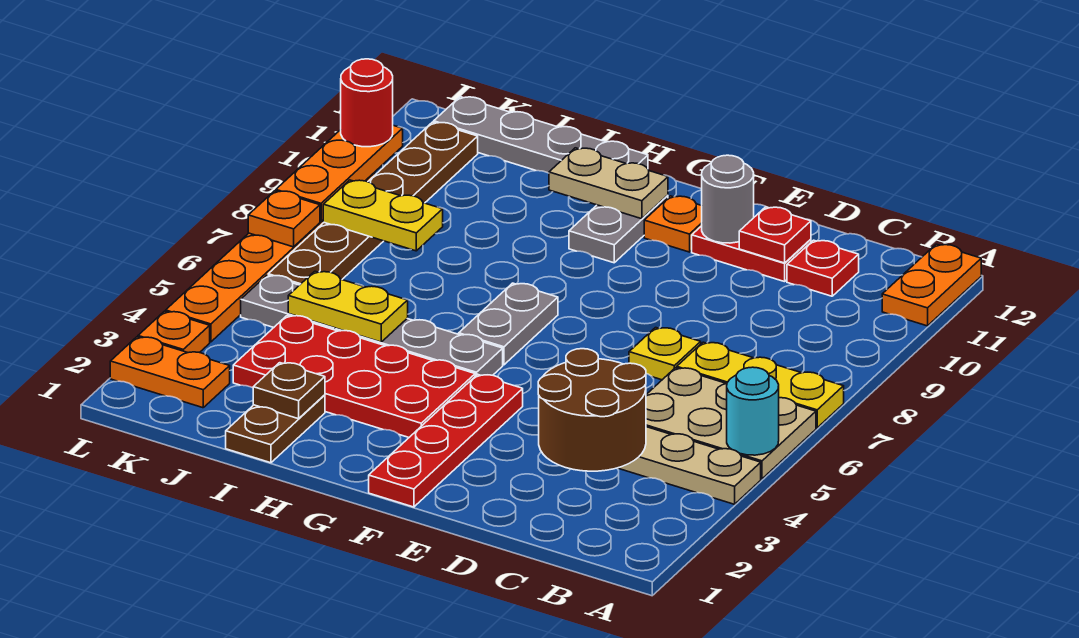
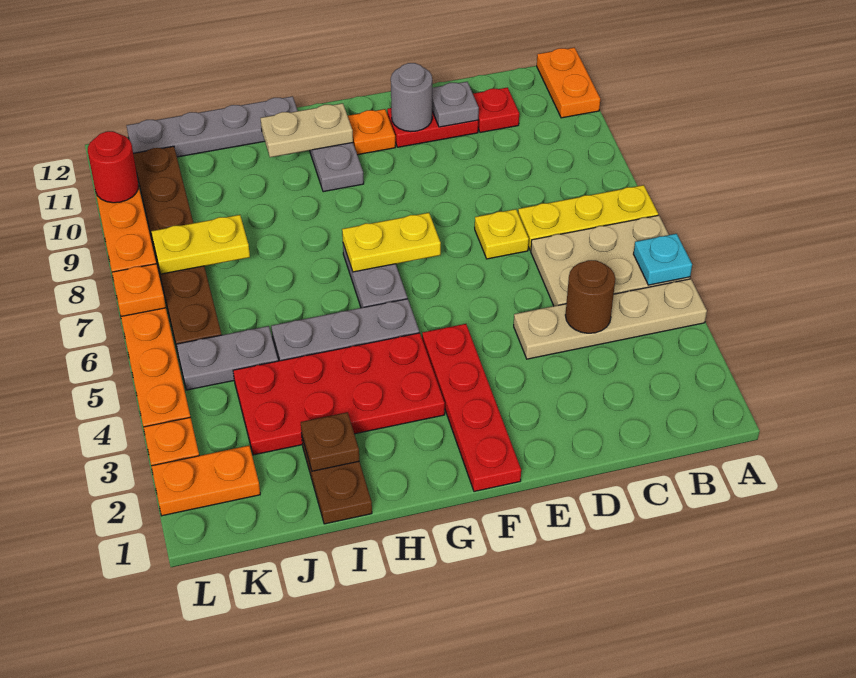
cyan round brick A5 level 2 -> cyan plate A5 level 2
brown round brick C3:D4 level 2 -> brown round brick C4 level 2
red plate D11 level 2 -> grey plate D11 level 2
yellow plate I5:J5 level 2 -> yellow plate F7:G7 level 2

